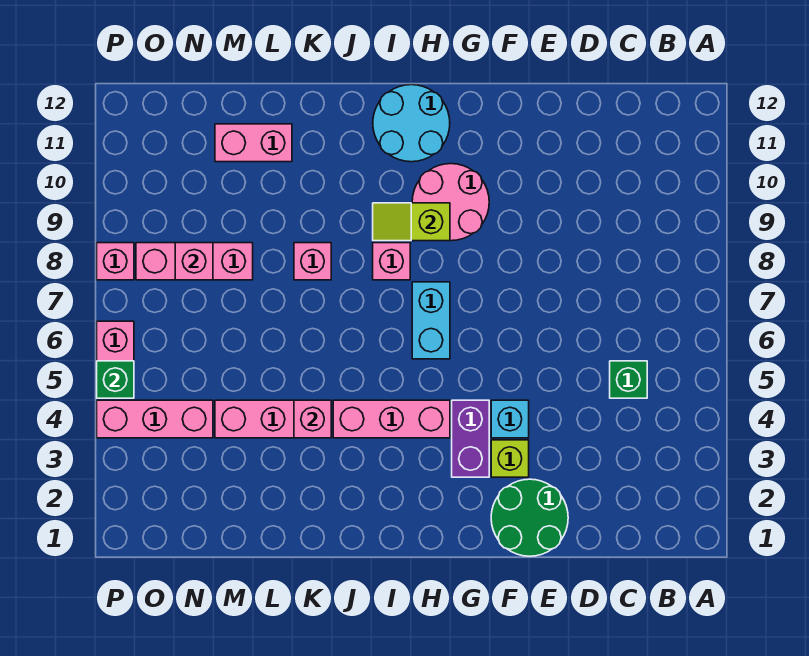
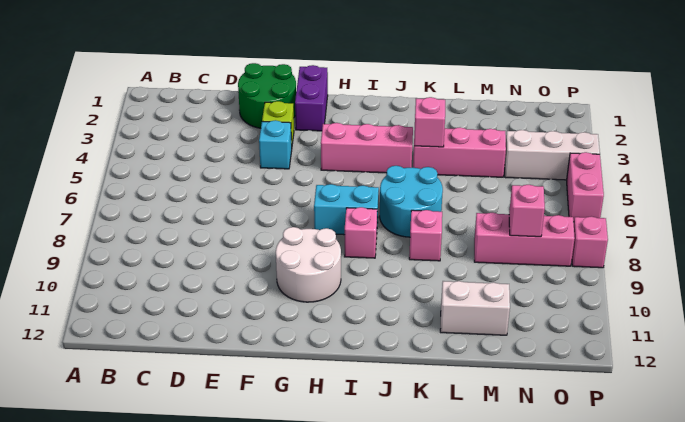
green brick C5 level 1 -> none
purple brick G3:G4 level 1 -> purple brick G1:G2 level 1
pink round brick G9:H10 level 1 -> white round brick G9:H10 level 1
cyan brick H6:H7 level 1 -> cyan brick H7:I7 level 1
lime slope H9:I9 level 2 top H -> none
cyan round brick H11:I12 level 1 -> cyan round brick J6:K7 level 1
pink brick L11:M11 level 1 -> white brick L11:M11 level 1
pink brick N4:P4 level 1 -> white brick N4:P4 level 1
green brick P5 level 2 -> none

